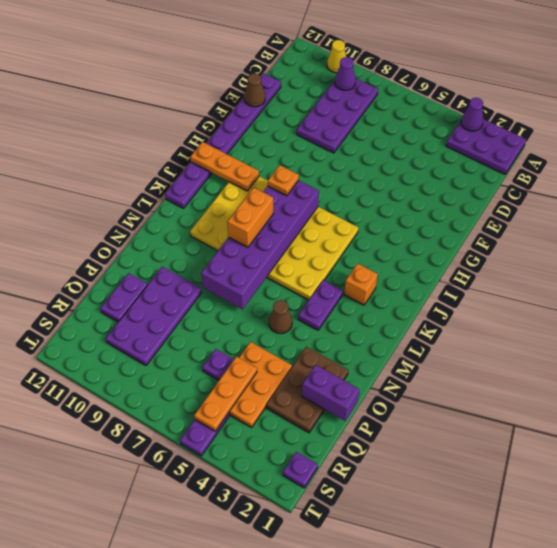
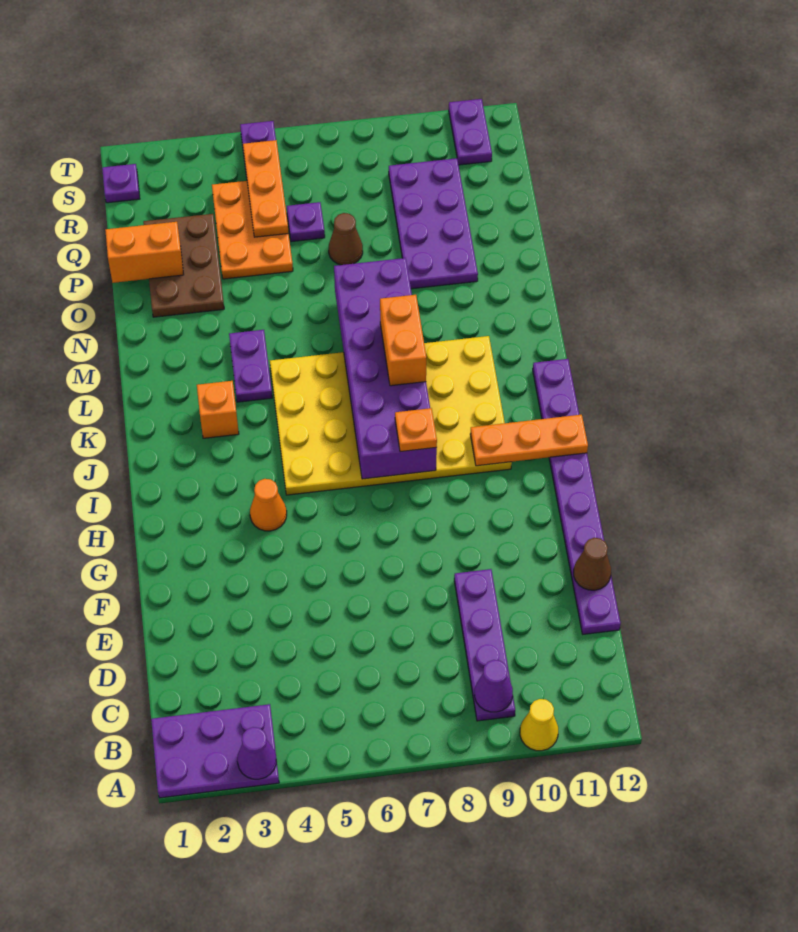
purple plate B8:E9 level 1 -> purple plate B9:E9 level 1
none -> orange cone H4 level 1
brown cone N5 level 1 -> brown cone P7 level 1
purple brick P1:P2 level 2 -> orange brick P1:P2 level 2
purple plate P11:Q11 level 1 -> purple plate S11:T11 level 1

